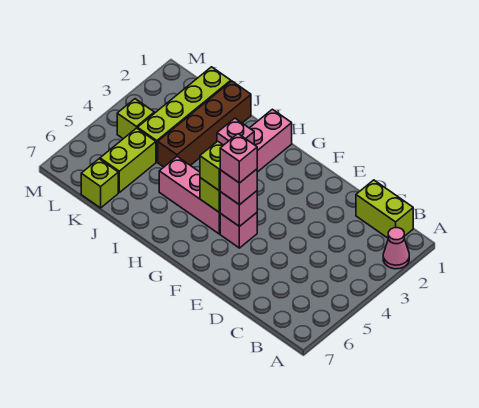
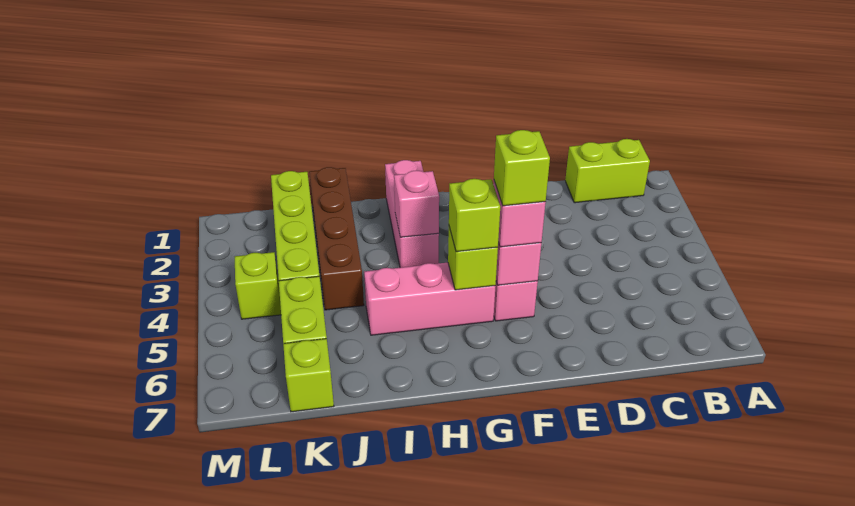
pink cone A2 level 1 -> none
pink brick F5 level 4 -> lime brick F5 level 4

